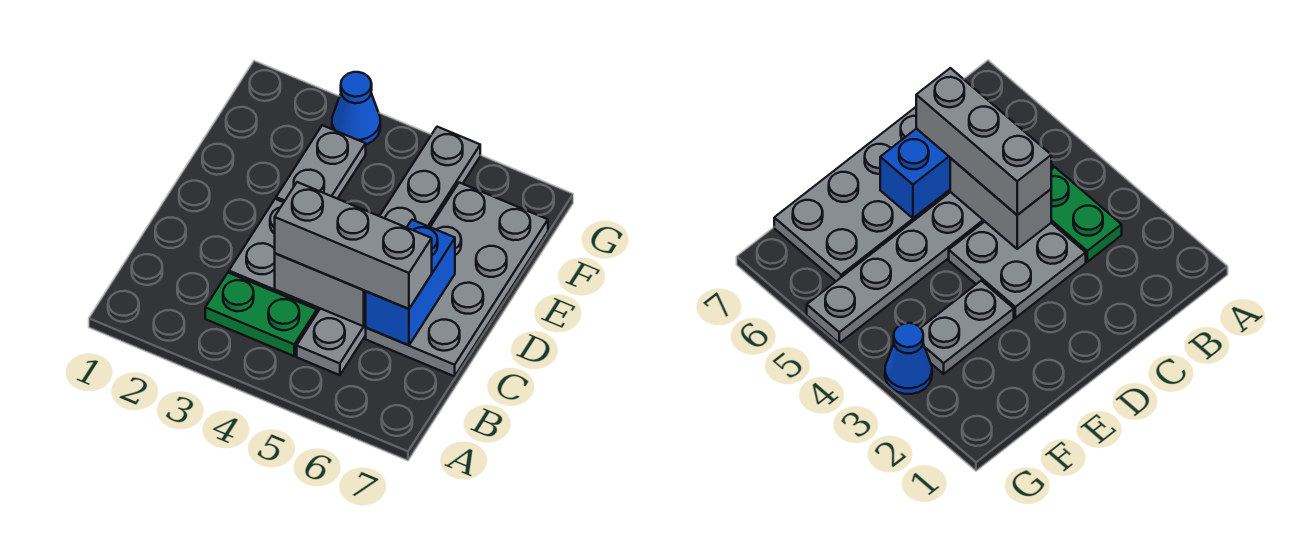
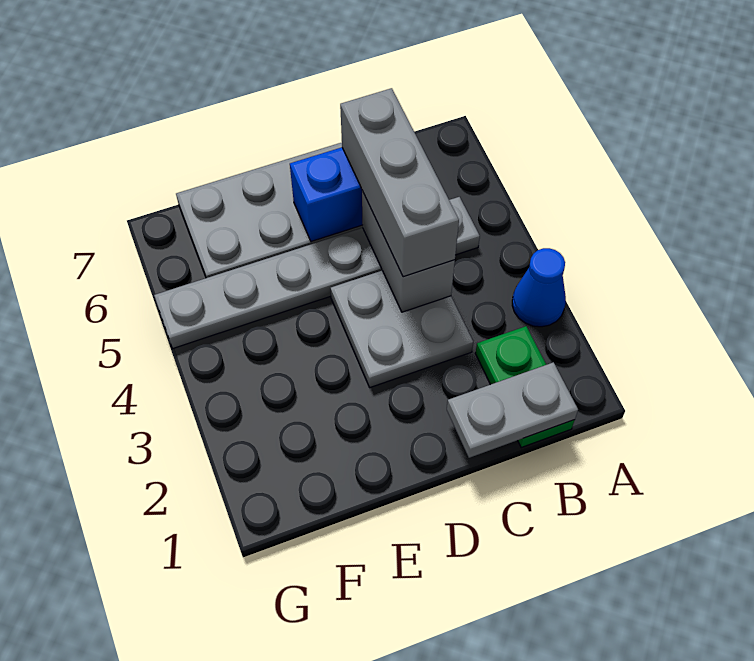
green plate B3:B4 level 1 -> green plate B1:B2 level 1
grey plate E3:F3 level 1 -> grey plate B1:C1 level 2
blue cone G3 level 1 -> blue cone A3 level 1

